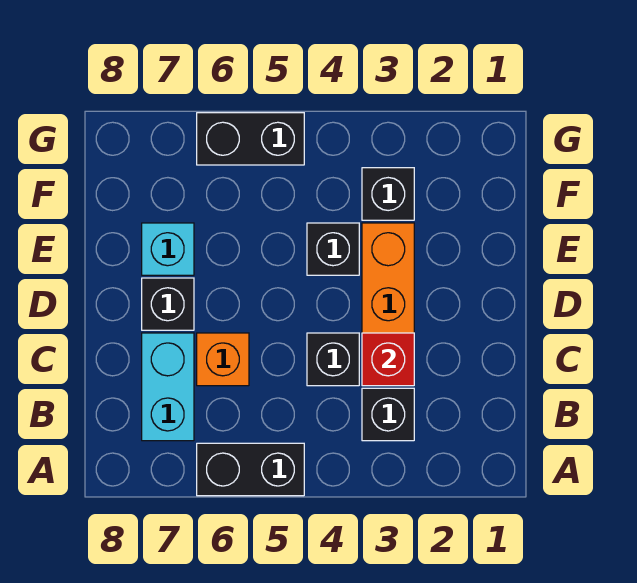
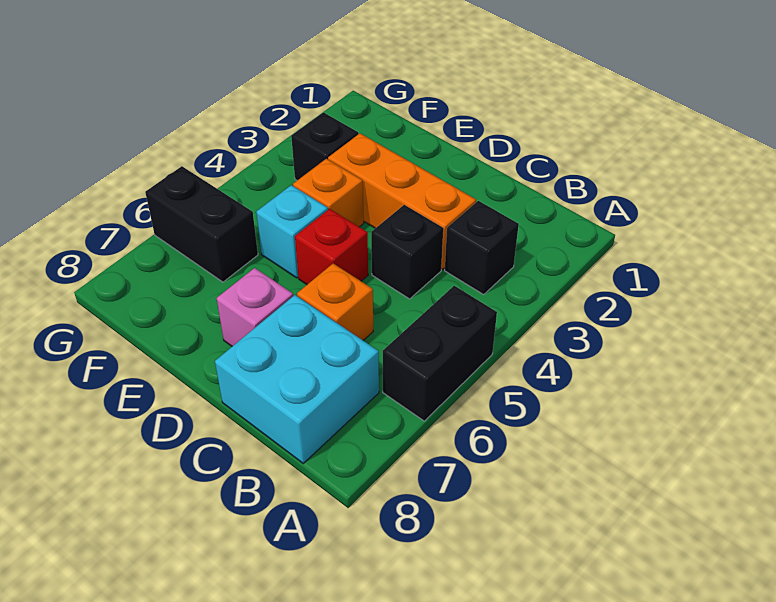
cyan brick B7:C7 level 1 -> cyan brick B7:C8 level 1
red brick C3 level 2 -> red brick D5 level 1
black brick D7 level 1 -> pink brick D7 level 1
black brick E4 level 1 -> orange brick E4 level 1
cyan brick E7 level 1 -> cyan brick E5 level 1
black brick G5:G6 level 1 -> black brick F6:G6 level 1

